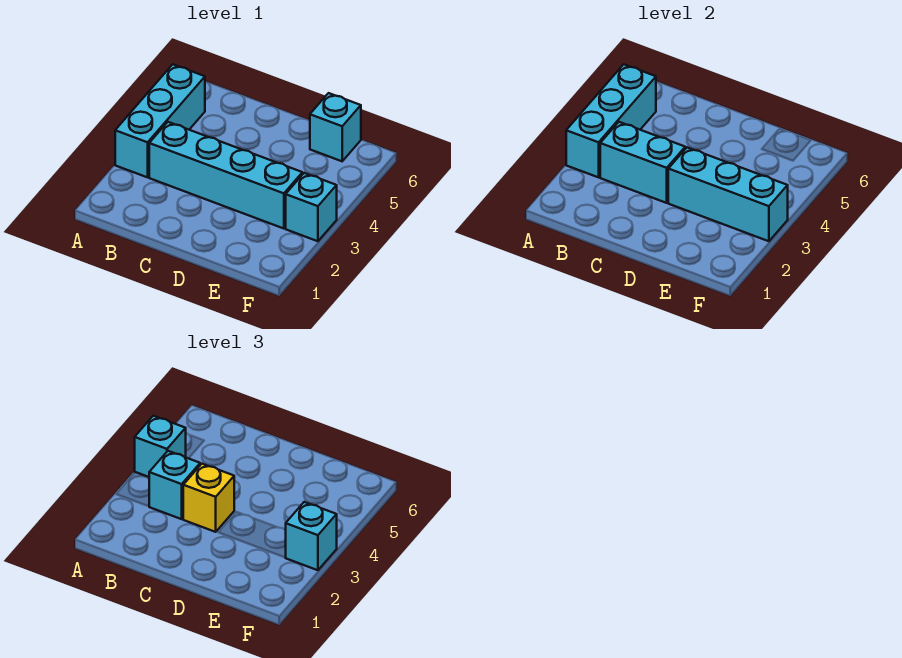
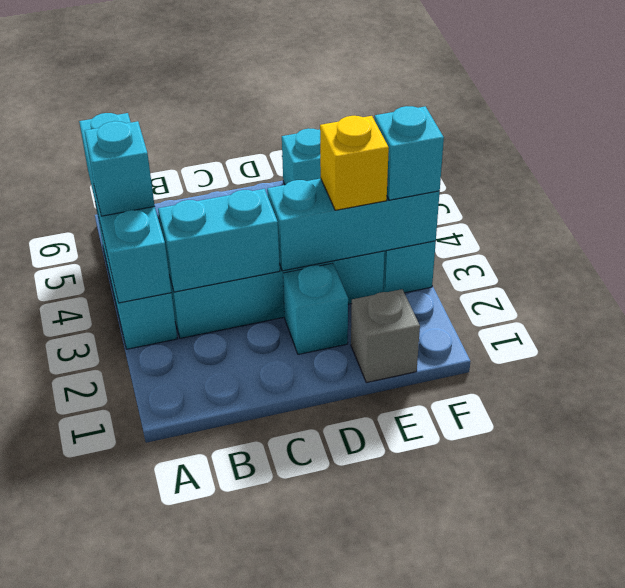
cyan brick A3:A5 level 2 -> cyan brick A3:A6 level 2
cyan brick B3 level 3 -> cyan brick D2 level 1
yellow brick C3 level 3 -> yellow brick E3 level 3
none -> grey brick E1 level 1

